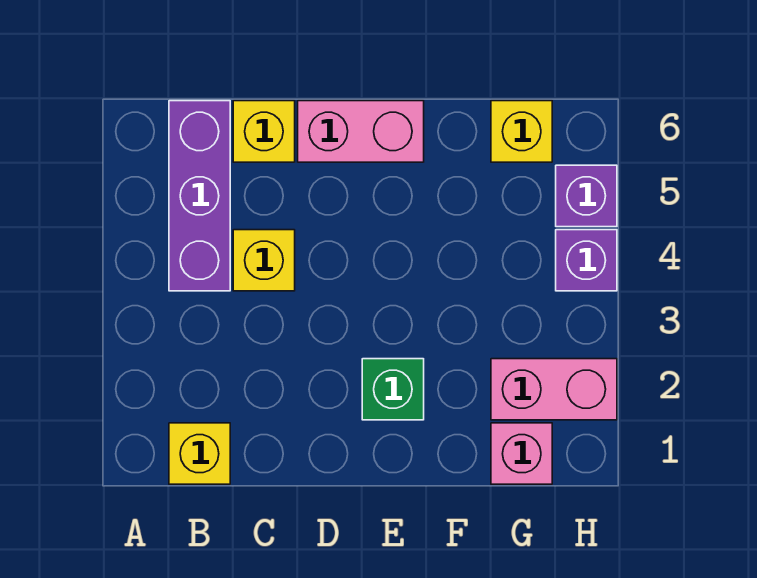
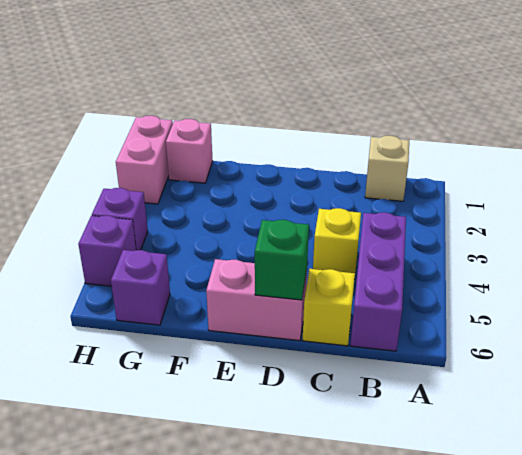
yellow brick B1 level 1 -> tan brick B1 level 1
green brick E2 level 1 -> green brick D6 level 2
pink brick G2:H2 level 1 -> pink brick H1:H2 level 1
yellow brick G6 level 1 -> purple brick G6 level 1

